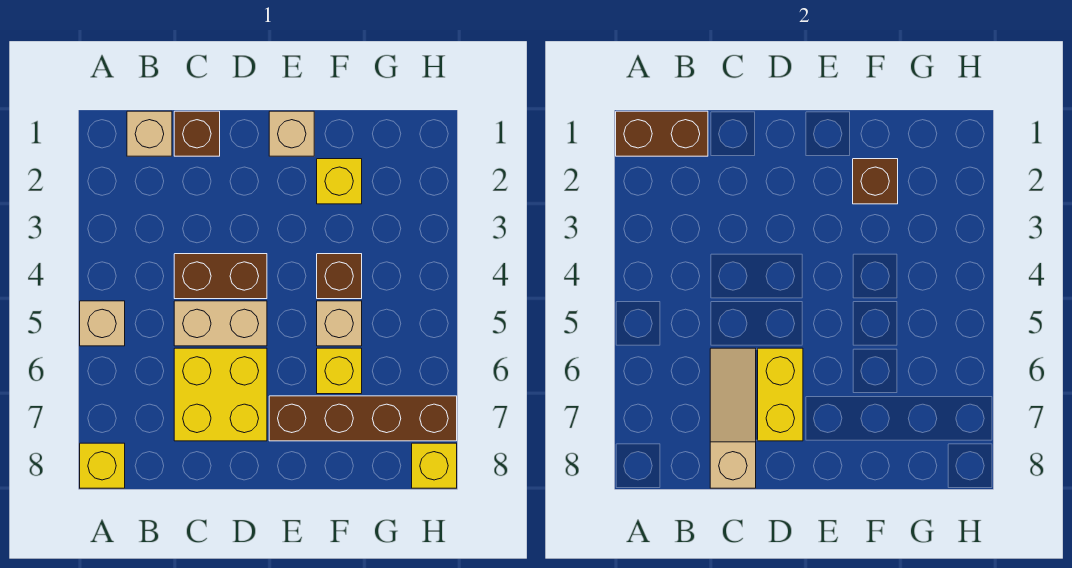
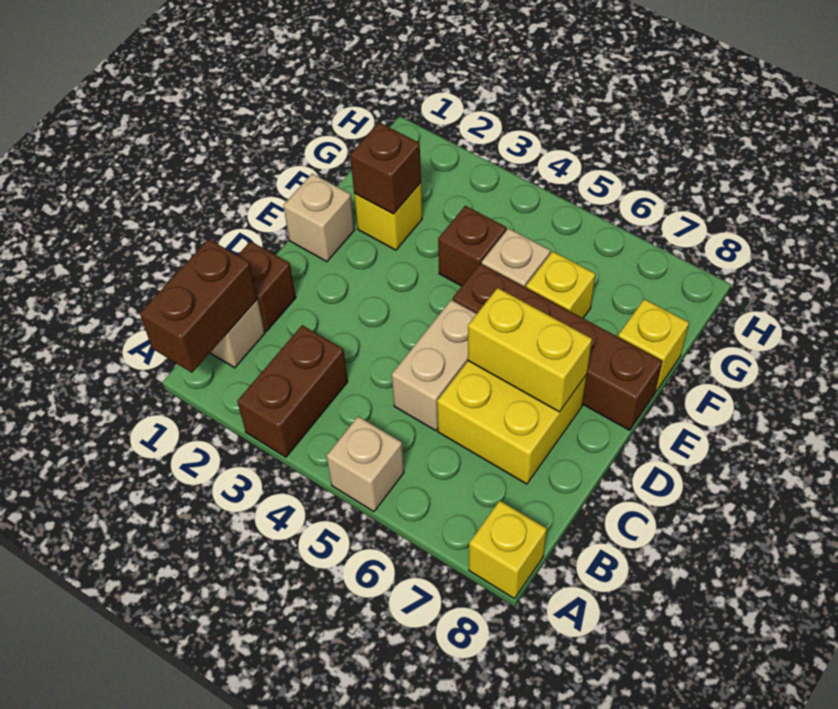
brown brick C4:D4 level 1 -> brown brick A3:B3 level 1
tan slope C6:C8 level 2 top 8 -> none
brown brick E7:H7 level 1 -> brown brick E5:E8 level 1
yellow brick H8 level 1 -> yellow brick F8 level 1

